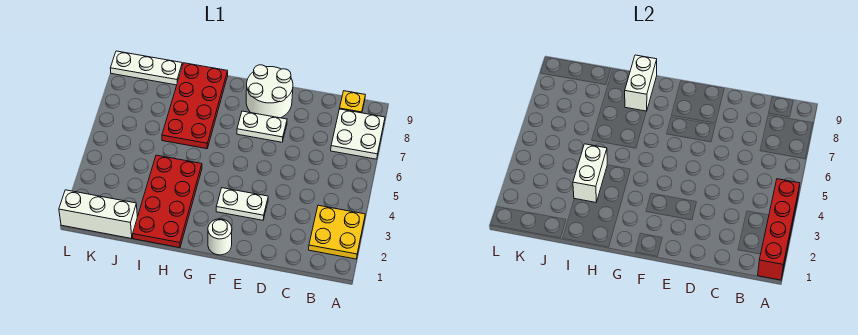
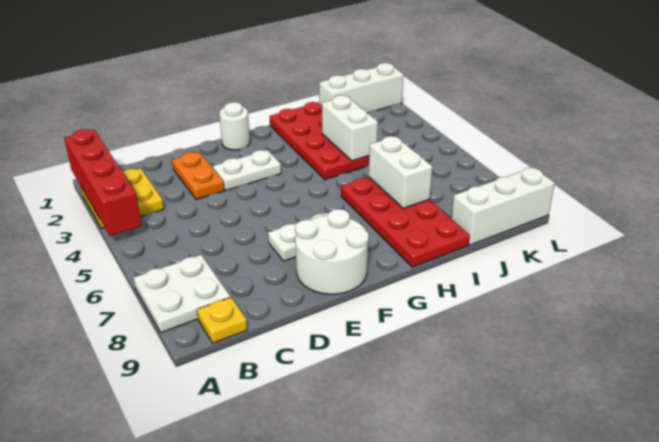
none -> orange plate D2:D3 level 1
white brick H8:H9 level 2 -> white brick I6:I7 level 2
white plate J9:L9 level 1 -> white brick J9:L9 level 1

